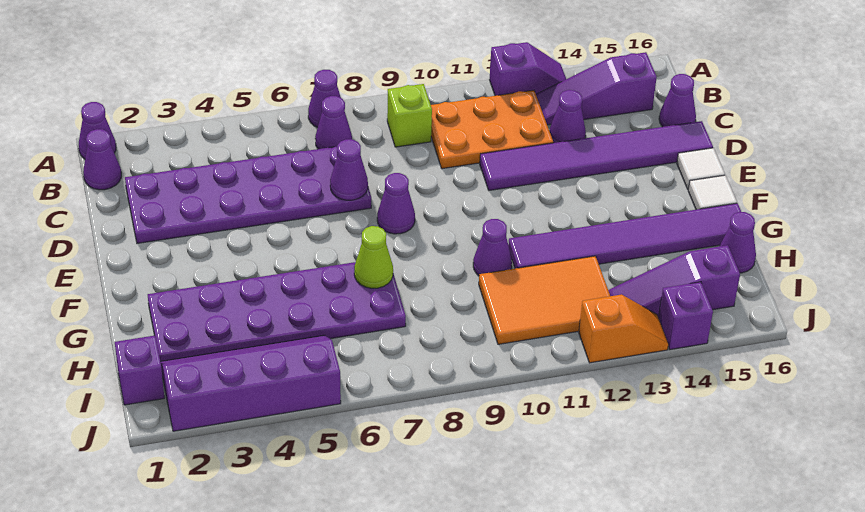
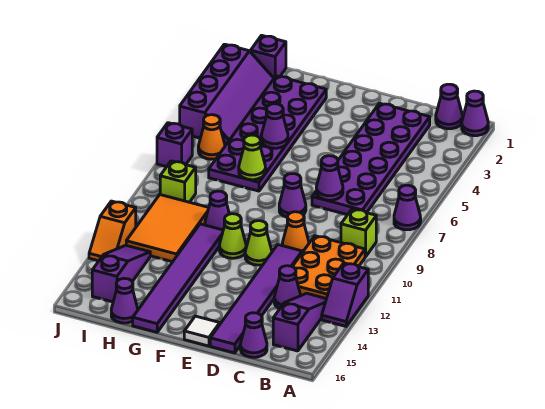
purple cone B7 level 1 -> purple cone G5 level 2
none -> orange cone D10 level 1
none -> lime cone E11 level 1
none -> lime cone F11 level 1
white tile F16 level 1 -> none
none -> orange cone I6 level 1
none -> lime brick I9 level 1
purple brick J14 level 1 -> purple brick J7 level 1

